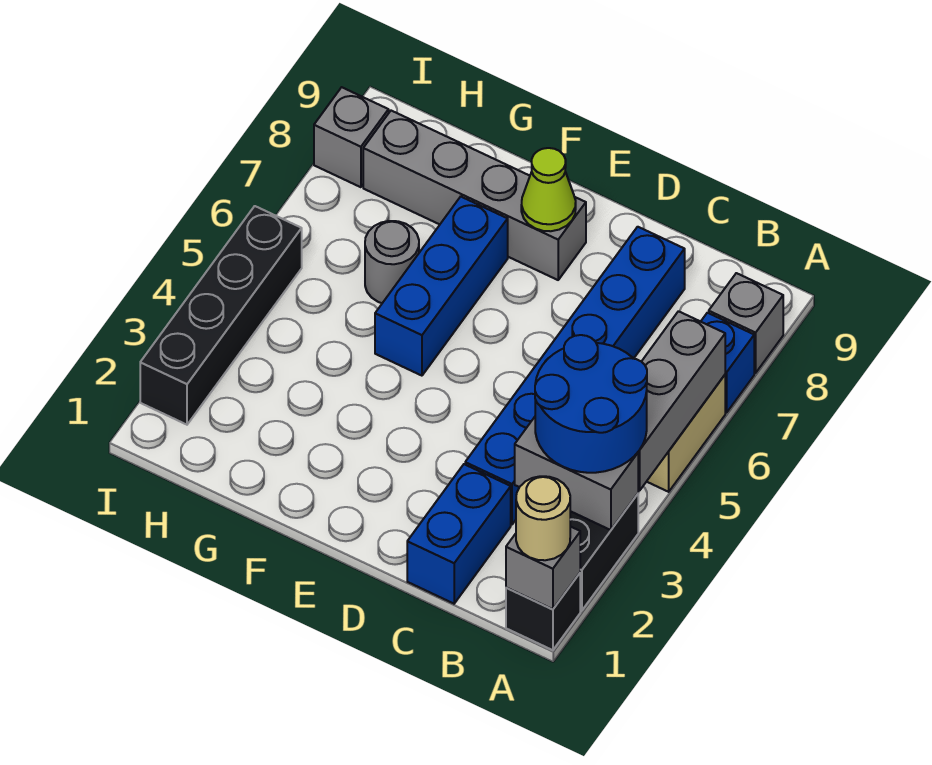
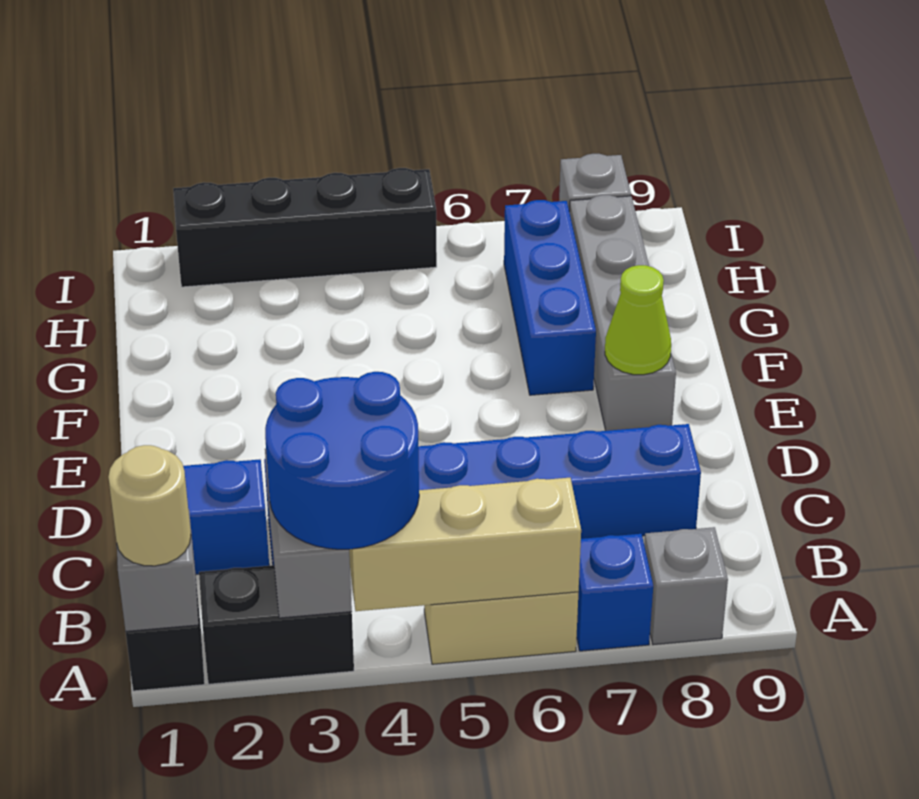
grey brick A4:A6 level 2 -> tan brick A4:A6 level 2
blue brick F5:F7 level 1 -> blue brick F7:H7 level 1
grey round brick G6 level 1 -> none

